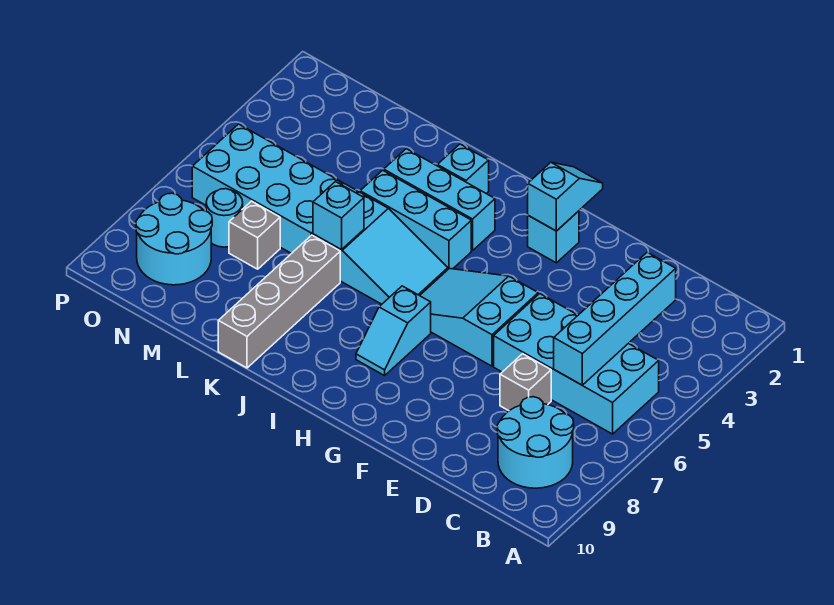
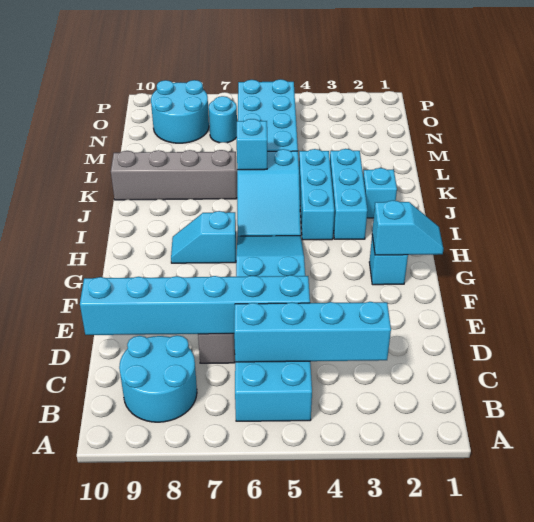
none -> cyan brick D5:D10 level 2
grey brick M7 level 1 -> none

